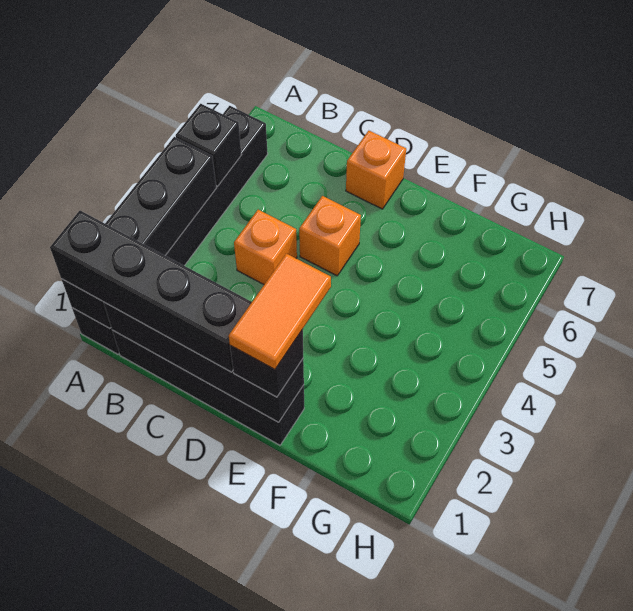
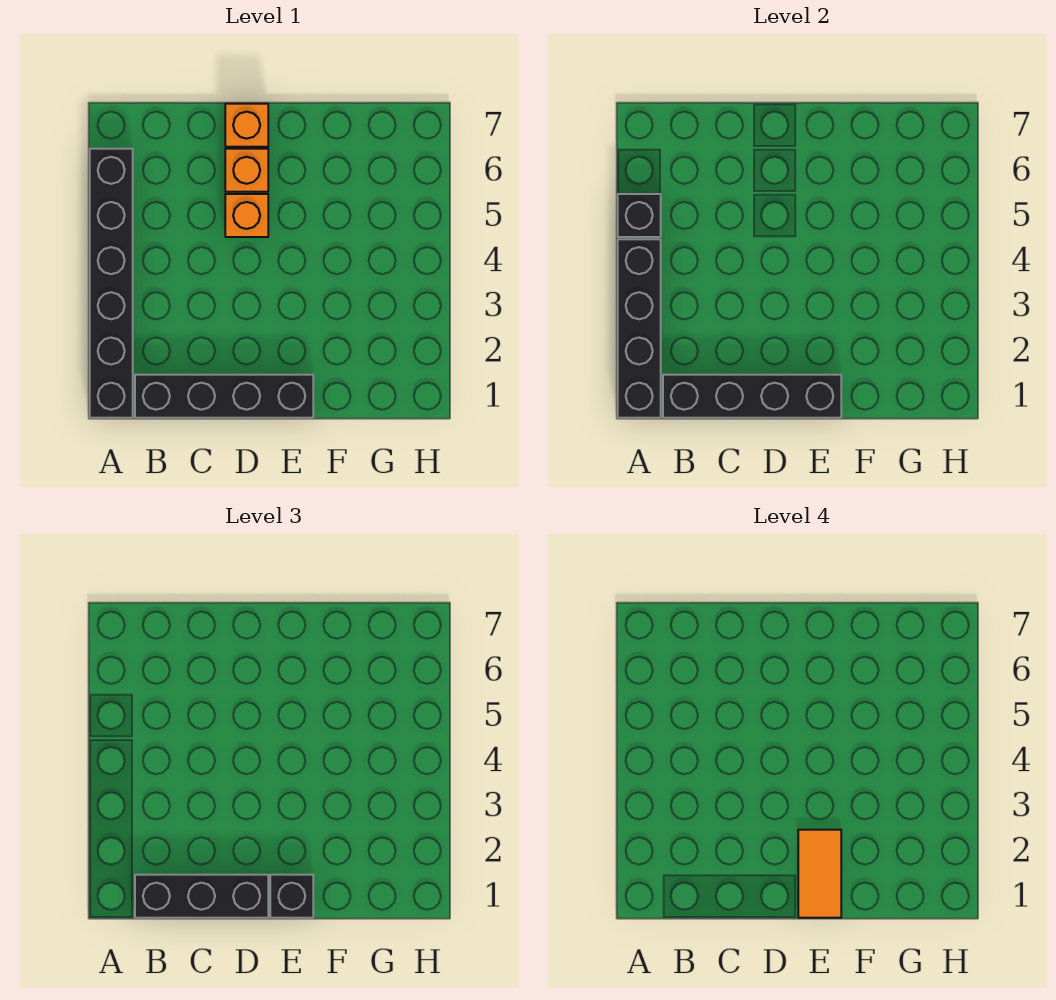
black brick A1:D1 level 3 -> black brick B1:D1 level 3
orange brick C4 level 1 -> orange brick D6 level 1

